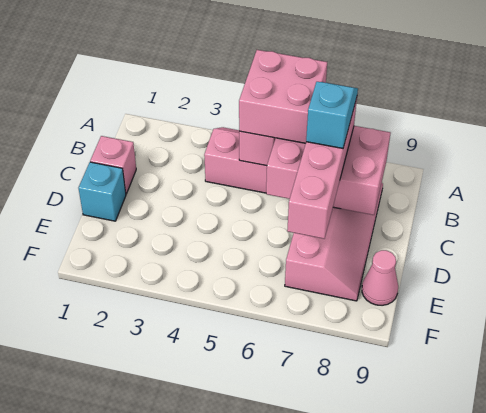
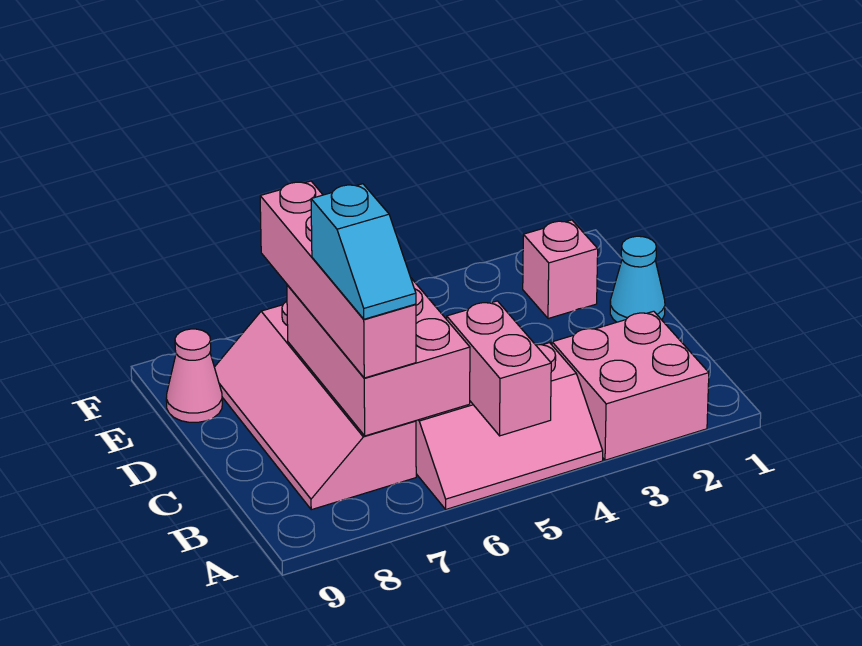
pink brick A5:B6 level 3 -> pink brick A2:B3 level 1
pink brick B6:C8 level 2 -> pink brick B6:D7 level 2
pink brick C1 level 1 -> pink brick E2 level 1
cyan brick D1 level 1 -> cyan cone D1 level 1

